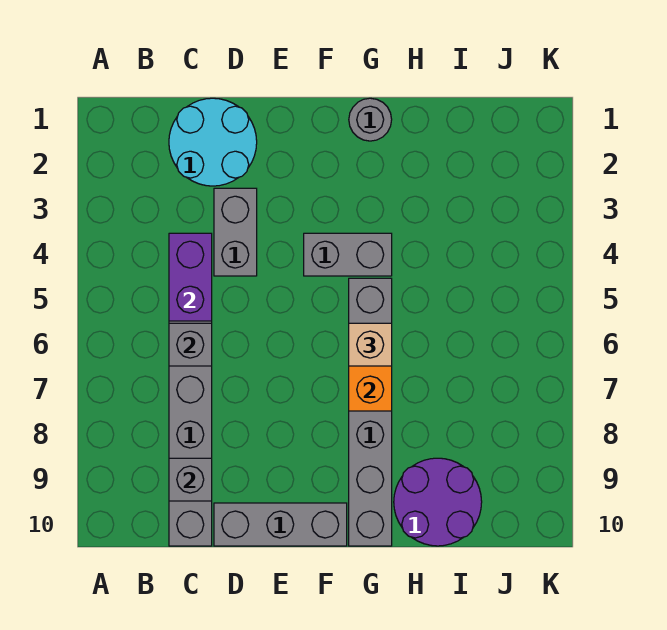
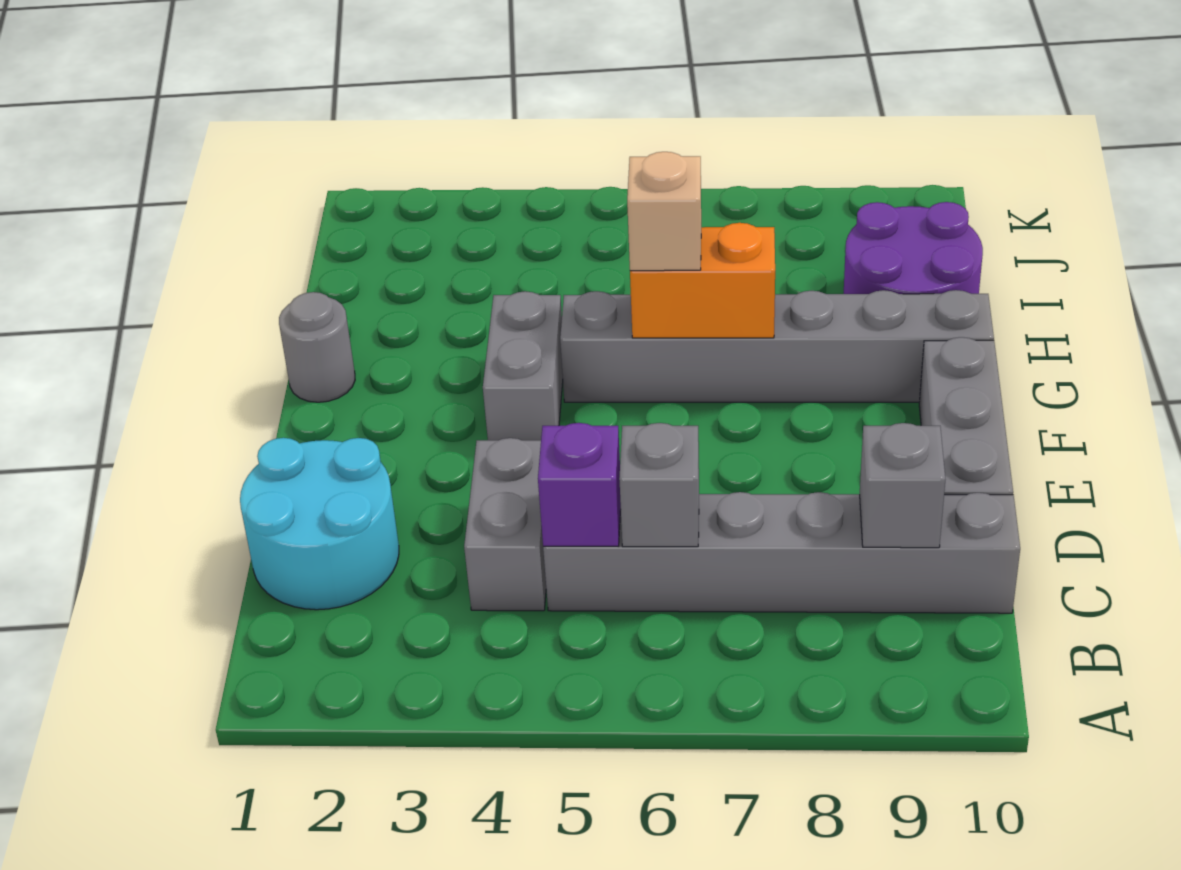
purple brick C4:C5 level 2 -> purple brick C5 level 2
grey brick D3:D4 level 1 -> grey brick C4:D4 level 1

